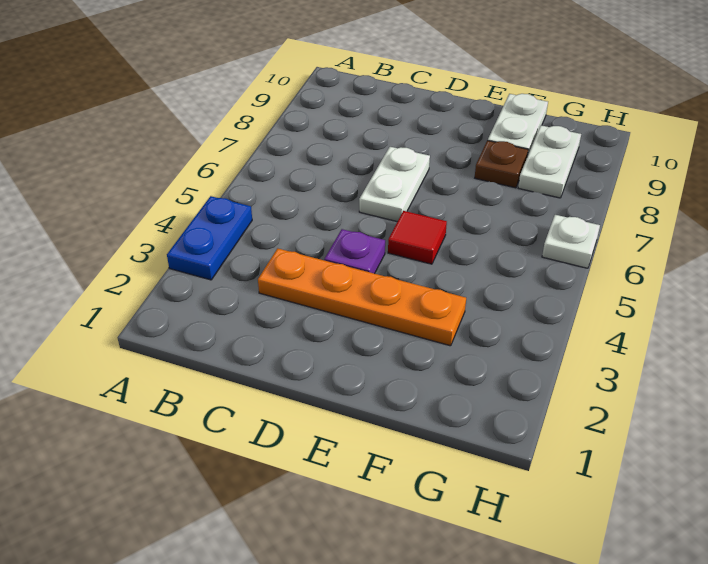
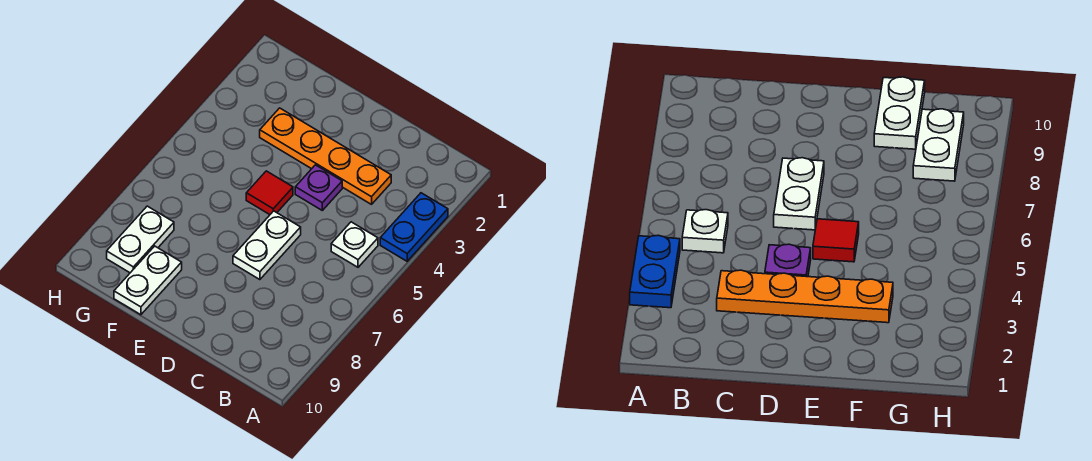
brown plate F8 level 1 -> none
white plate H6 level 1 -> white plate B5 level 1

